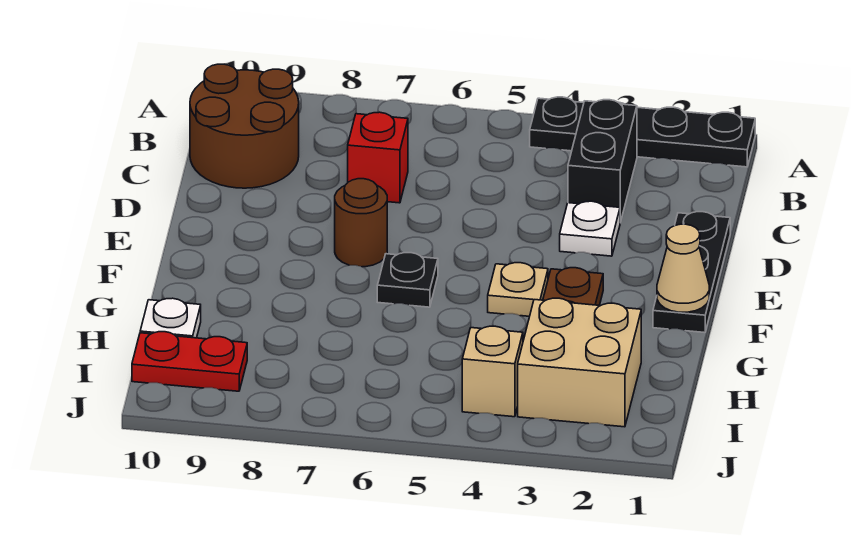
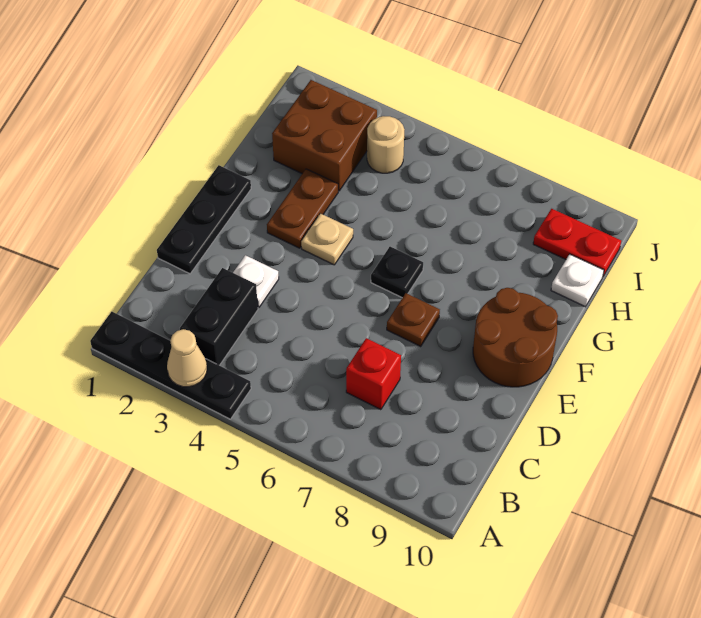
brown round brick B9:C10 level 1 -> brown round brick E9:F10 level 1
brown round brick E7 level 1 -> brown plate E7 level 1
tan cone F1 level 2 -> tan cone A3 level 2
tan brick H2:I3 level 1 -> brown brick H2:I3 level 1
tan brick I4 level 1 -> tan round brick I4 level 1

